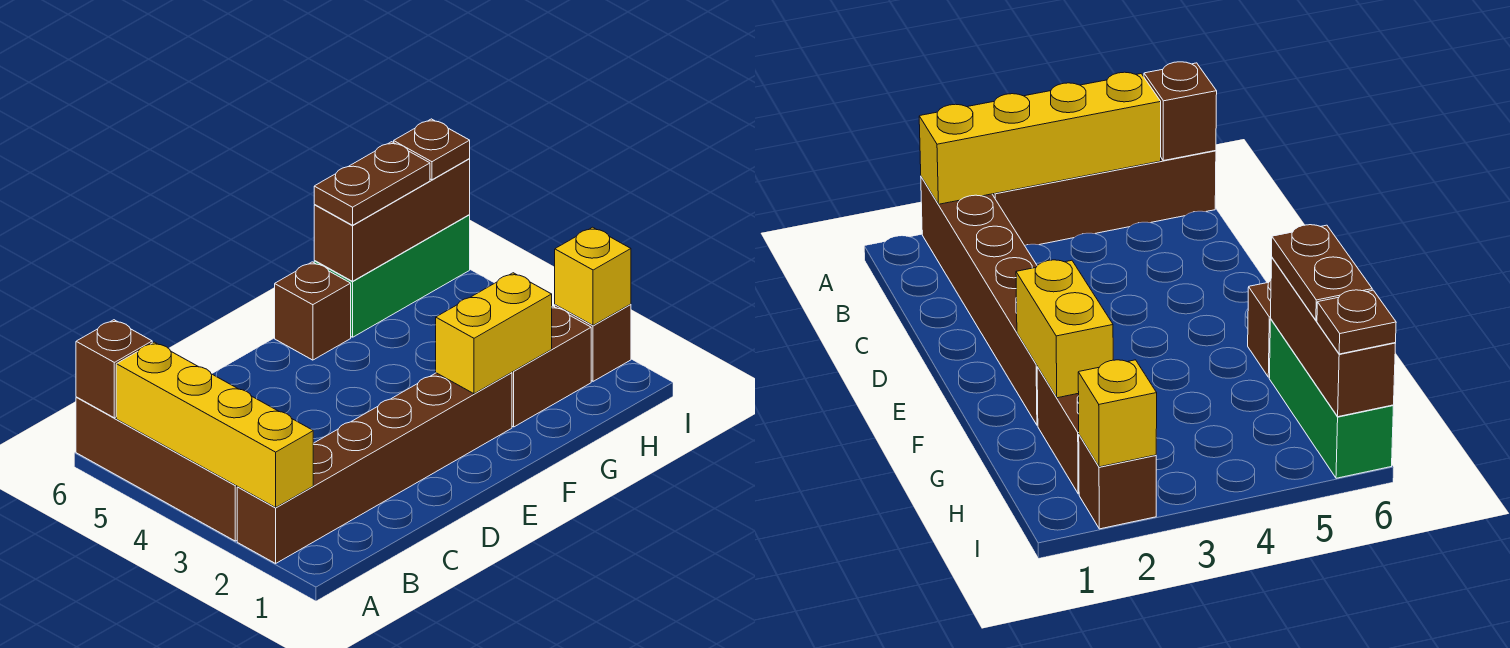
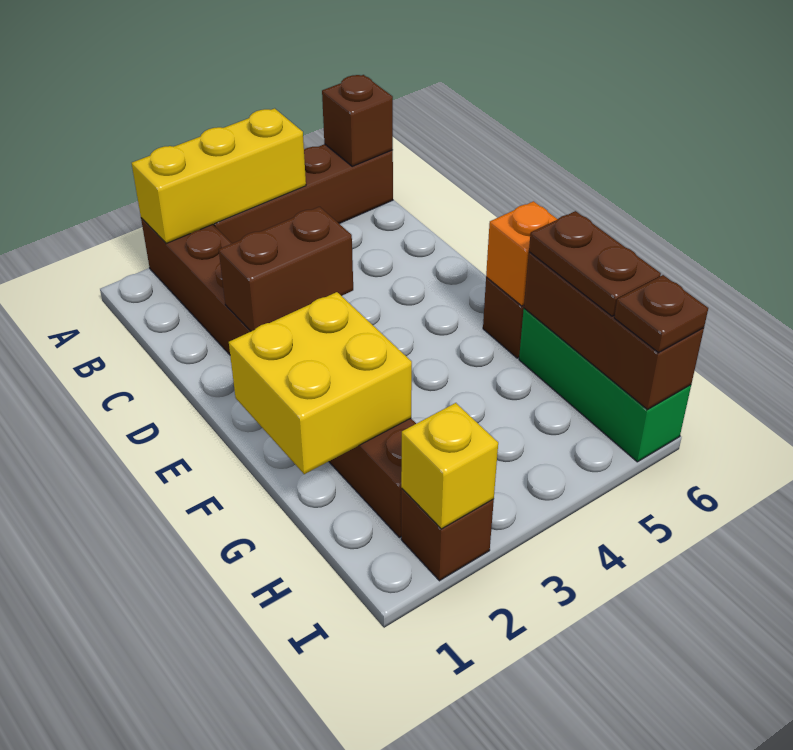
yellow brick A2:A5 level 2 -> yellow brick A2:A4 level 2
none -> brown brick D2:D3 level 2
yellow brick F2:G2 level 2 -> yellow brick F1:G2 level 2
none -> orange brick F6 level 2

